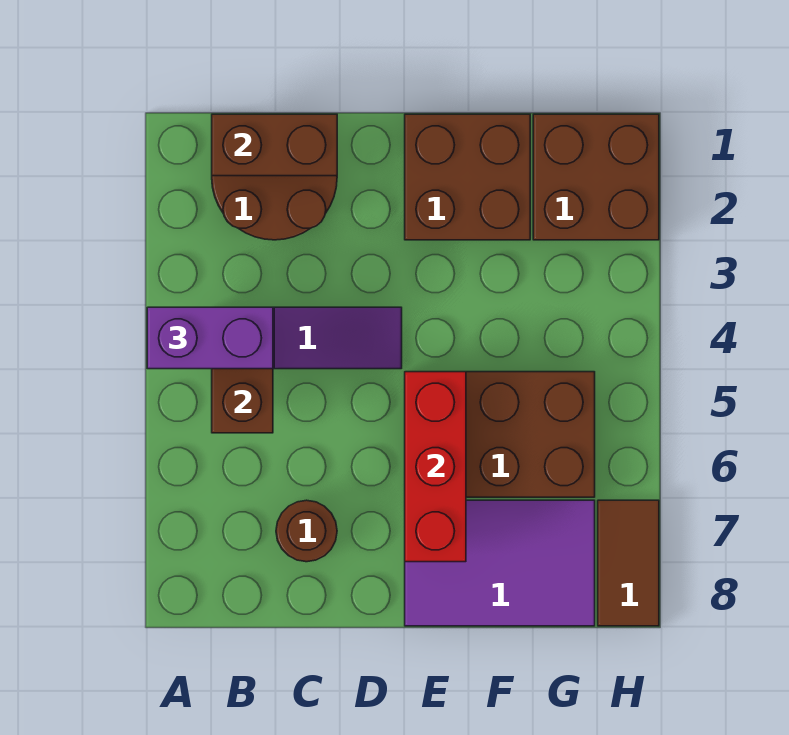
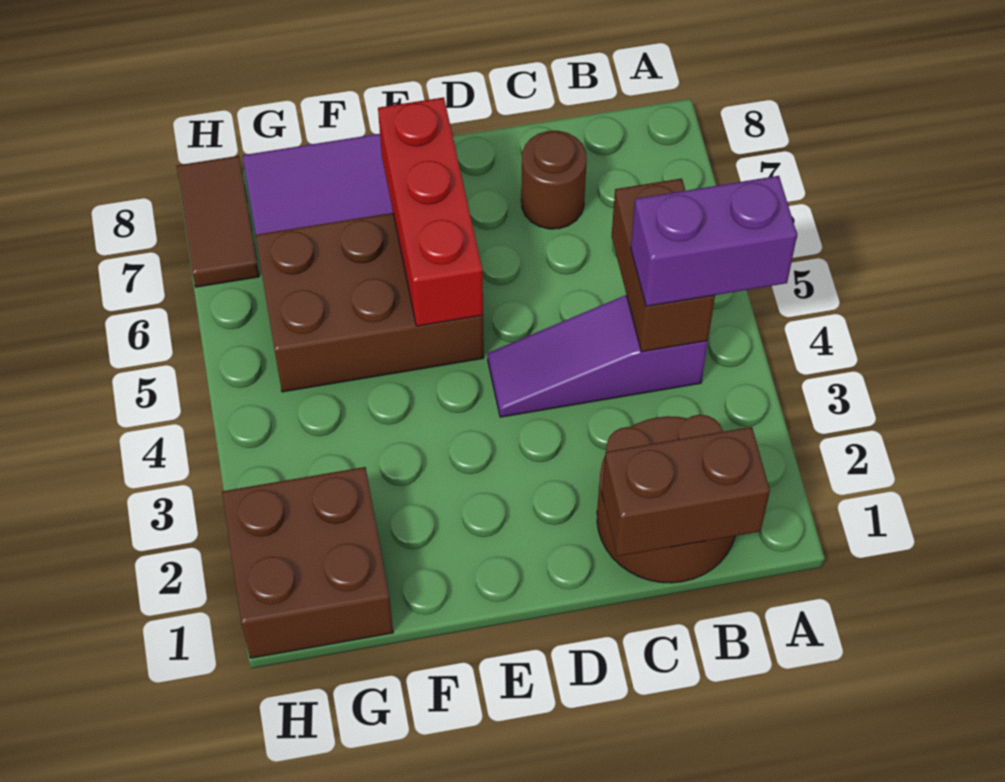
brown brick E1:F2 level 1 -> none

